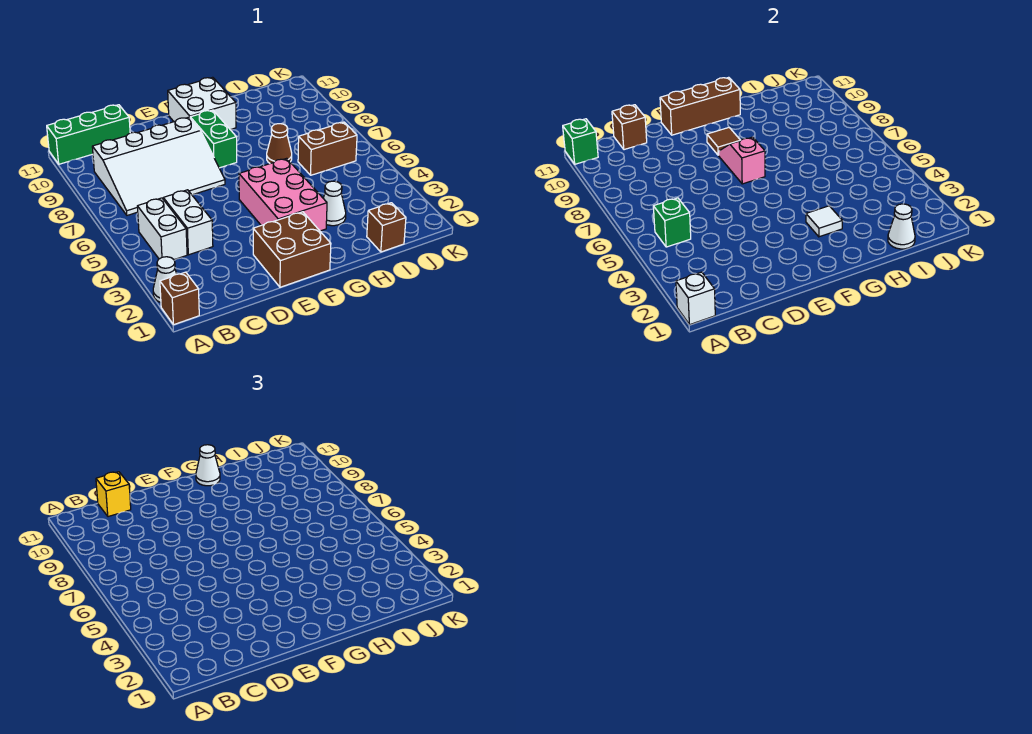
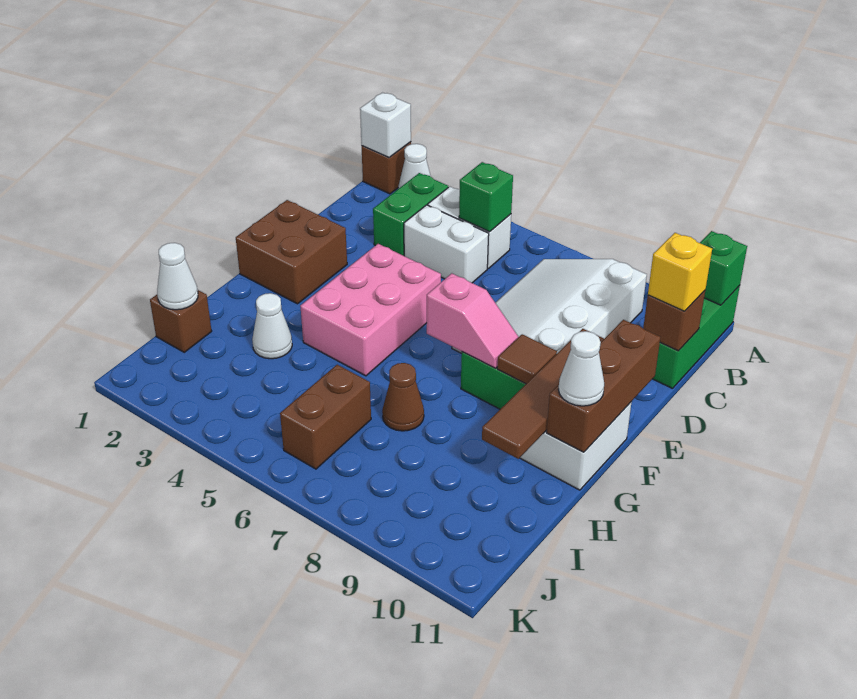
none -> green brick B3:C3 level 1
none -> brown tile E10:H10 level 2
pink brick F3:G5 level 1 -> pink brick E4:G5 level 1
white tile G3 level 2 -> none

